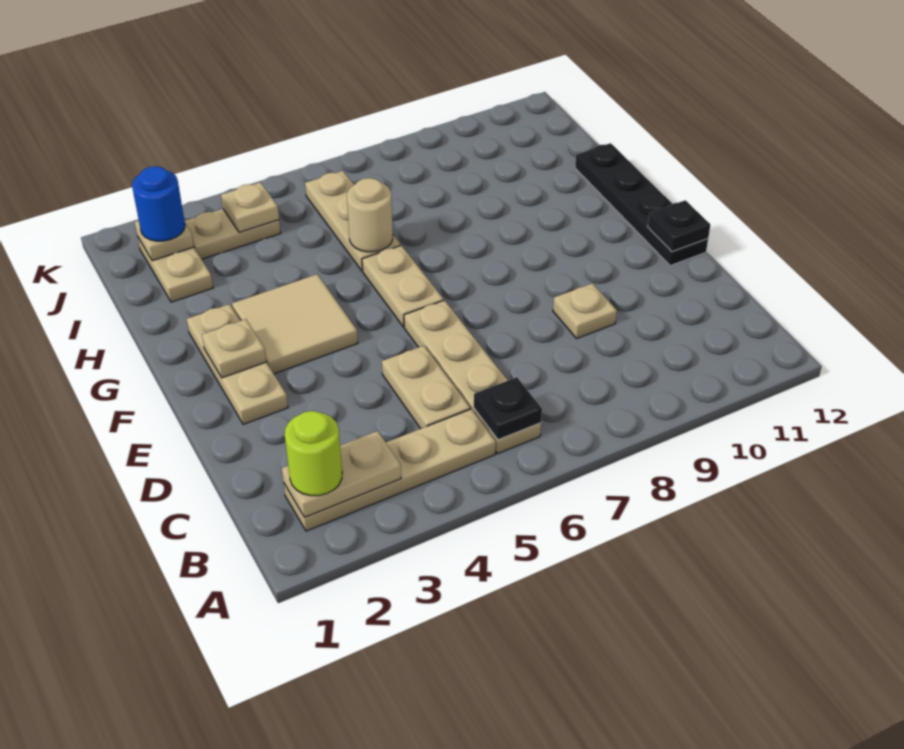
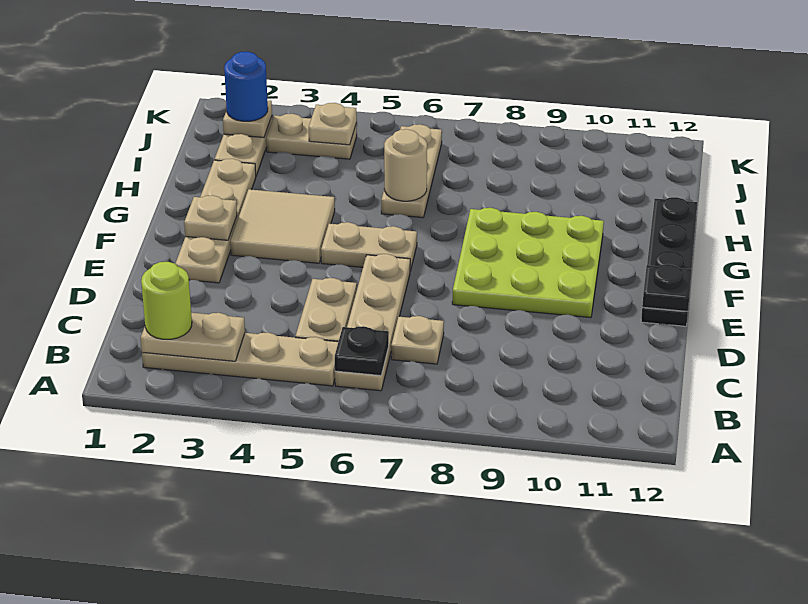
tan plate D9 level 1 -> tan plate C7 level 1
tan plate E2:G2 level 1 -> tan plate E2:H2 level 1
none -> lime plate E8:G10 level 1
tan plate F6:G6 level 1 -> tan plate F5:F6 level 1

